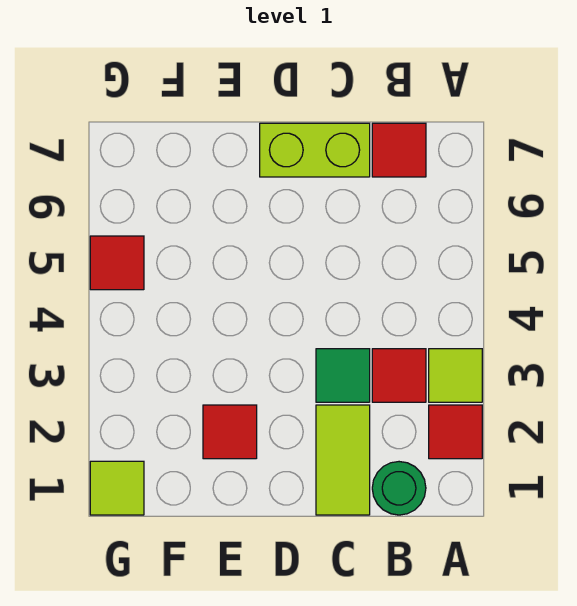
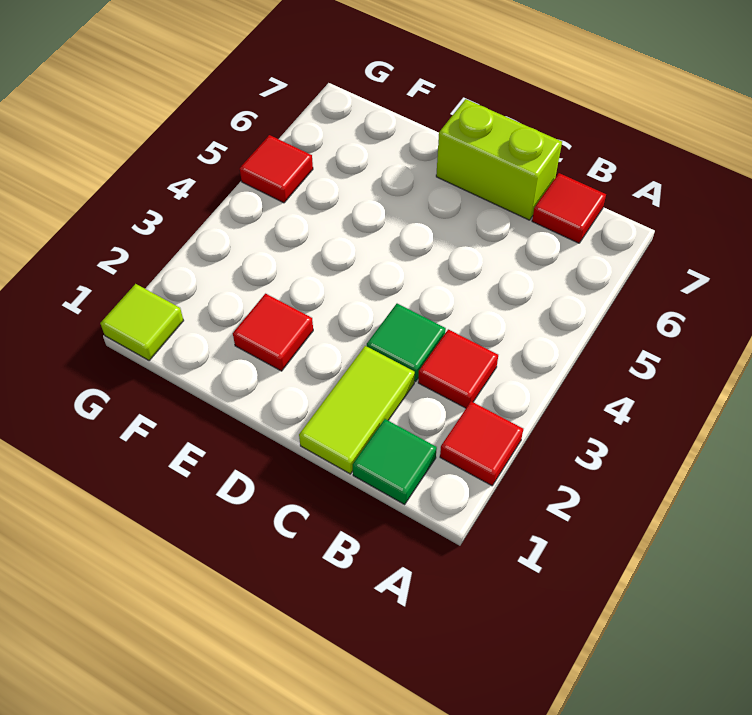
lime tile A3 level 1 -> none
green round brick B1 level 1 -> green tile B1 level 1

